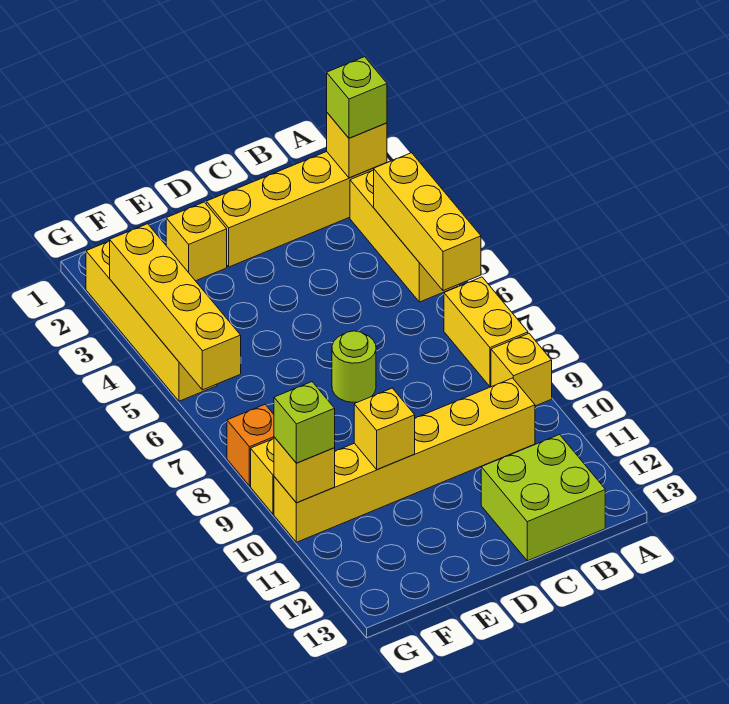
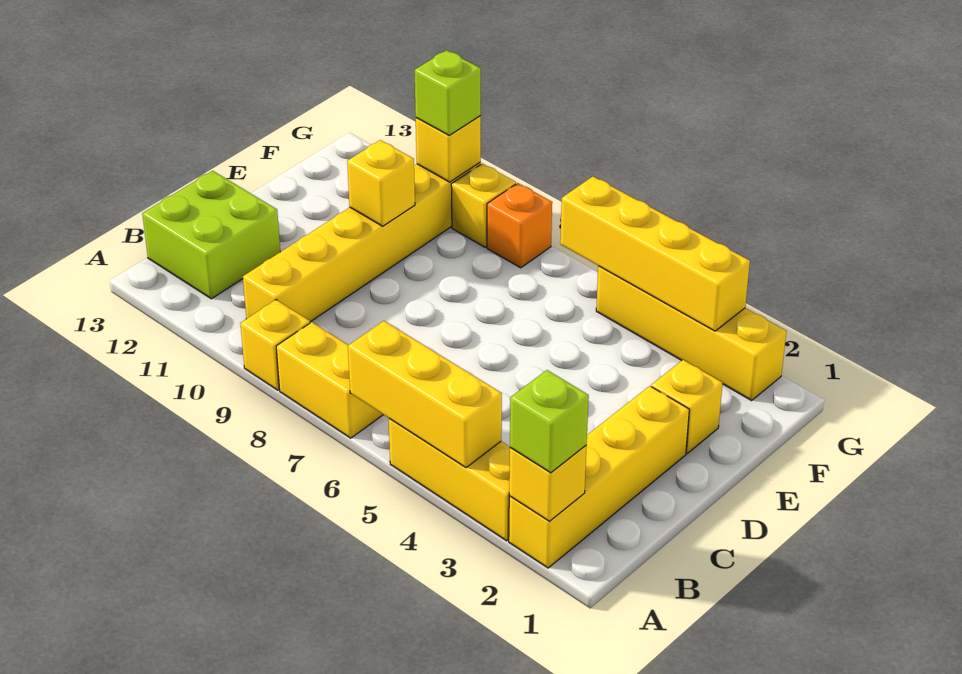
lime round brick D7 level 1 -> none

